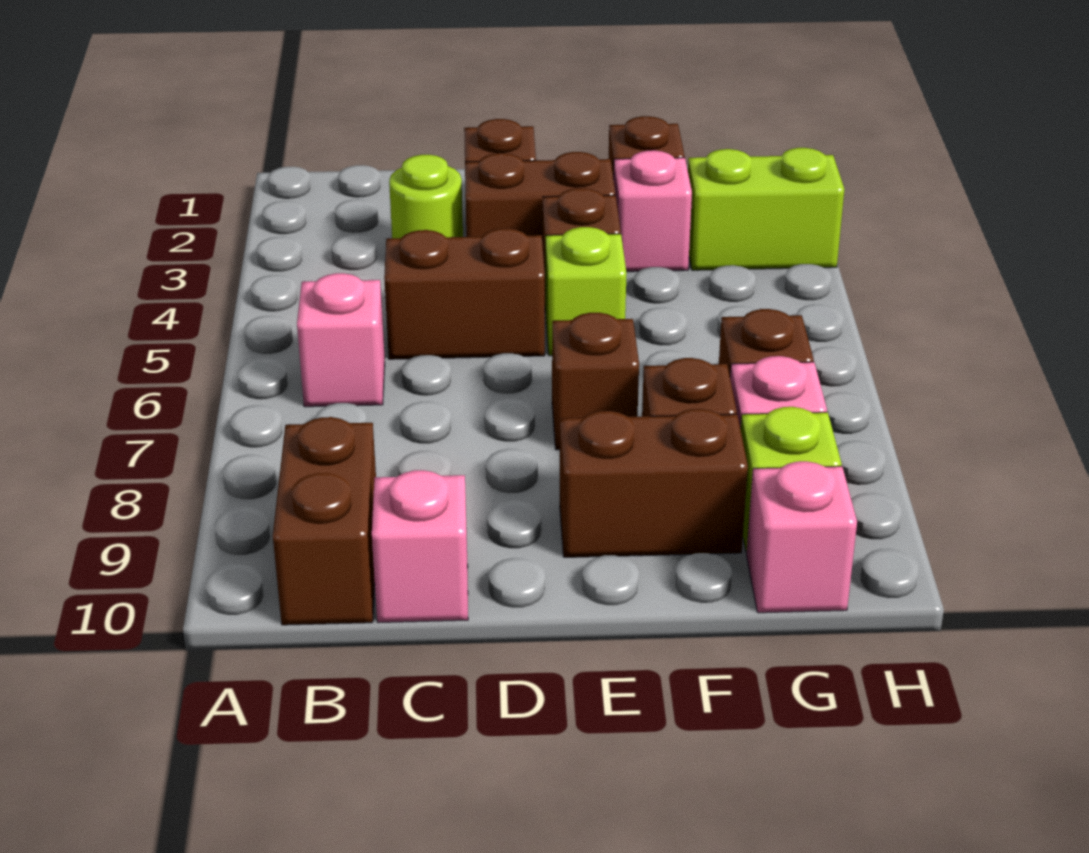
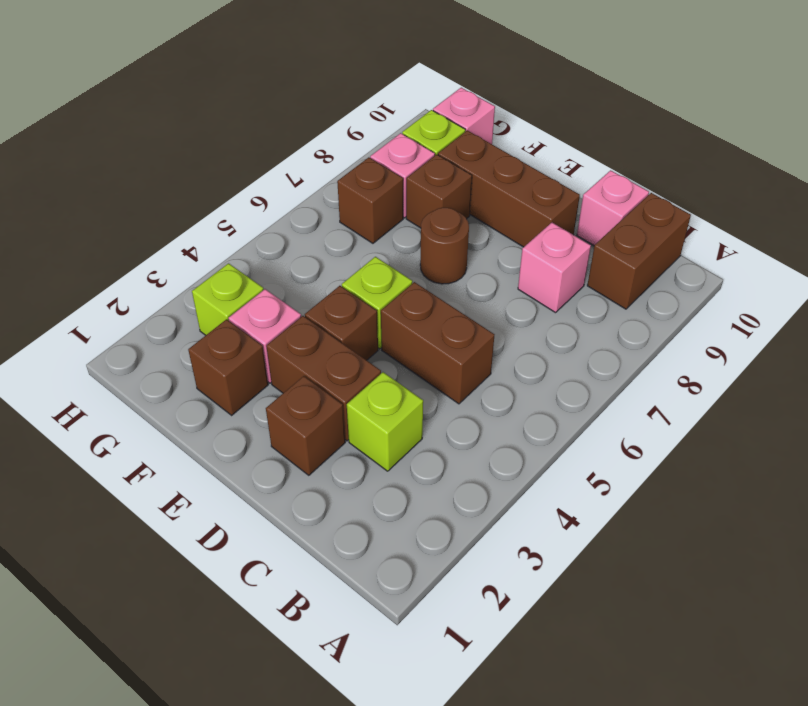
pink brick B6 level 1 -> pink brick C8 level 1
lime round brick C3 level 1 -> lime brick C3 level 1
brown brick E7 level 1 -> brown round brick E7 level 1
brown brick E9:F9 level 1 -> brown brick D9:F9 level 1
lime brick G3:H3 level 1 -> lime brick G3 level 1

